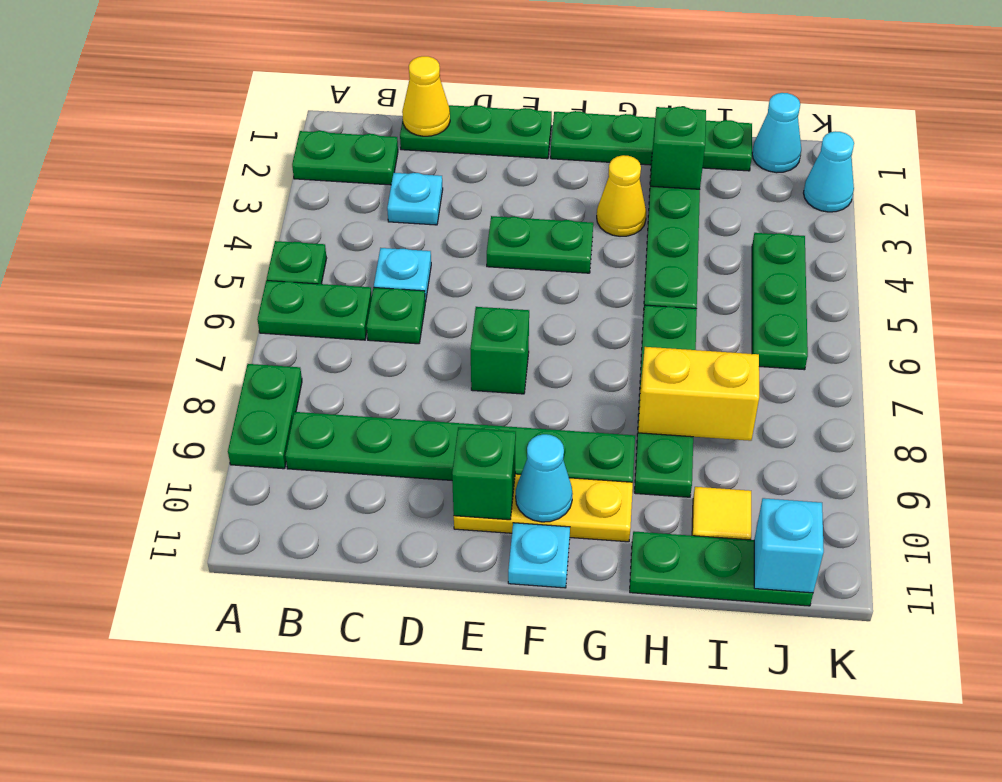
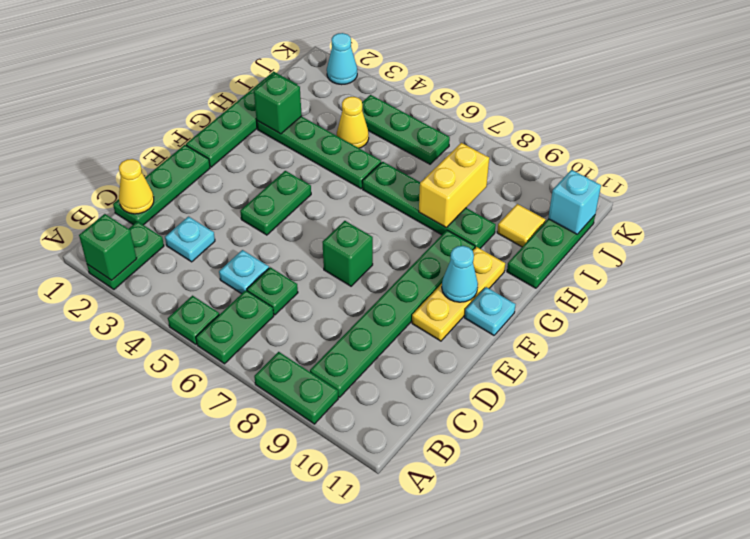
green brick E10 level 2 -> green brick A2 level 2
yellow cone G3 level 1 -> yellow cone I4 level 1
cyan cone J1 level 1 -> none

